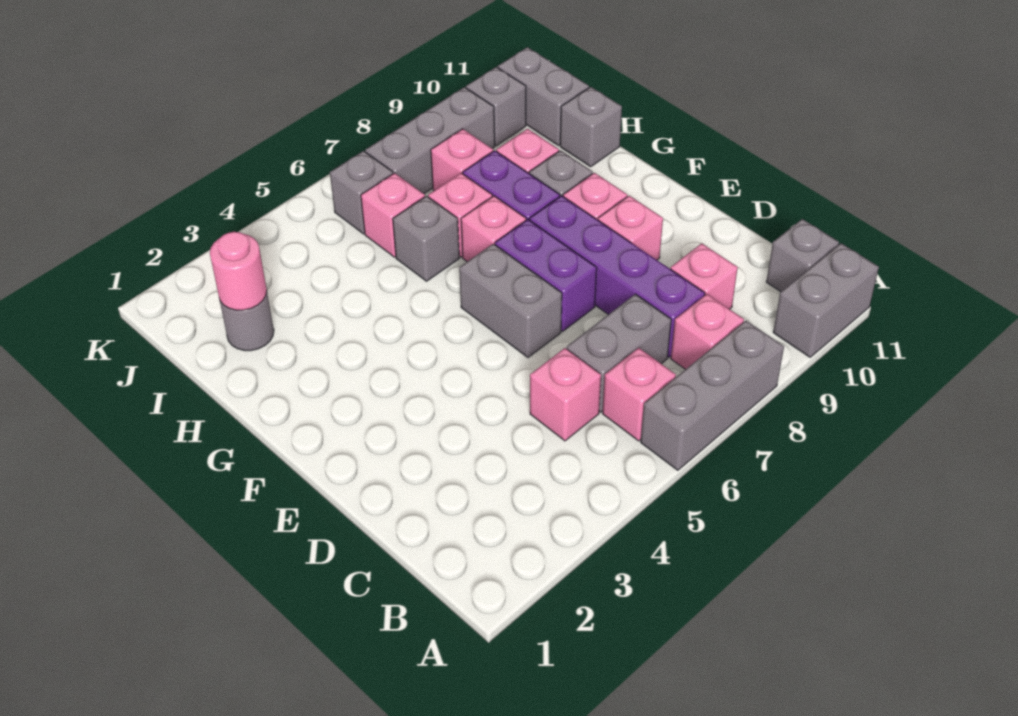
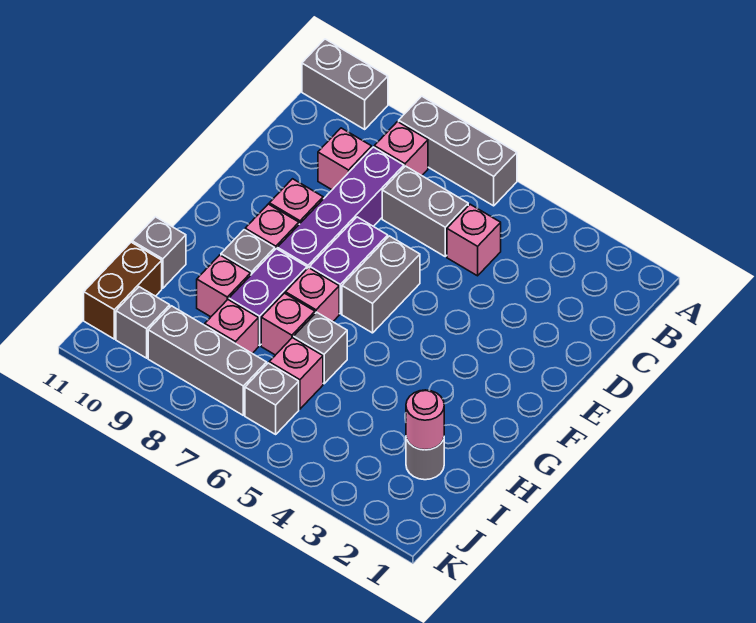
pink brick B6 level 1 -> none
grey brick B11 level 1 -> none
grey brick I11:J11 level 1 -> brown brick I11:J11 level 1

